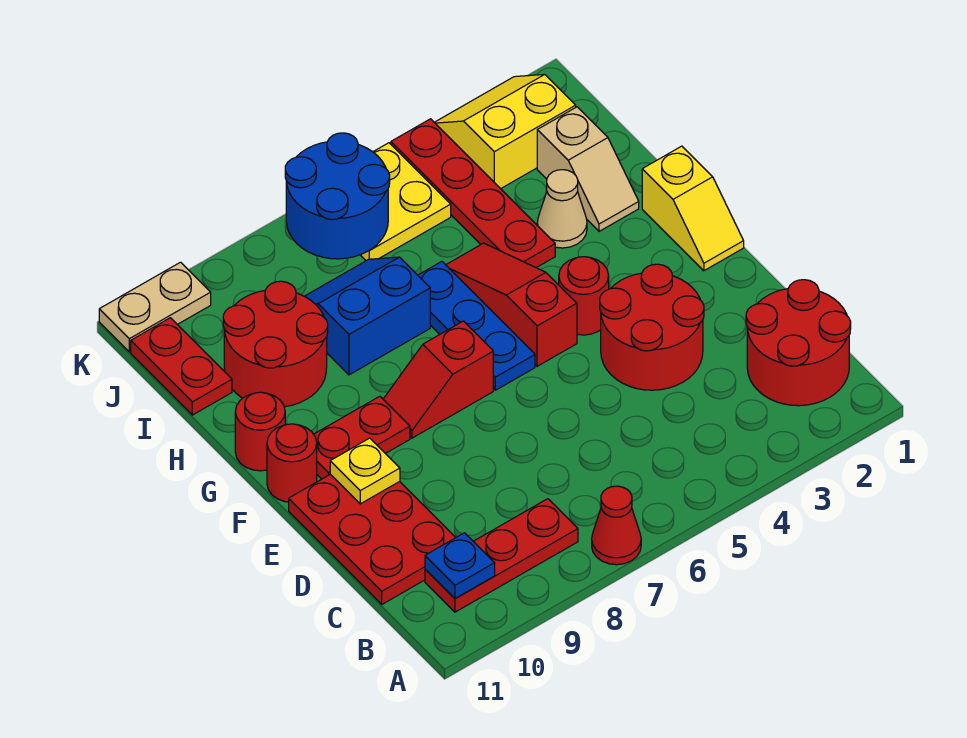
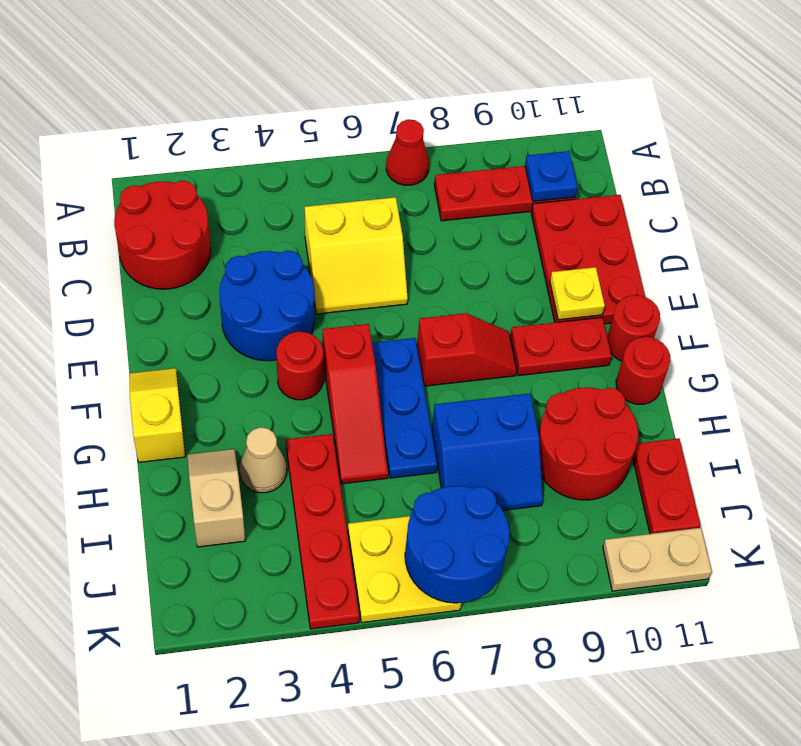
red round brick D3:E4 level 1 -> blue round brick D3:E4 level 1
yellow slope J2:K3 level 1 top J -> yellow slope C5:D6 level 1 top C

